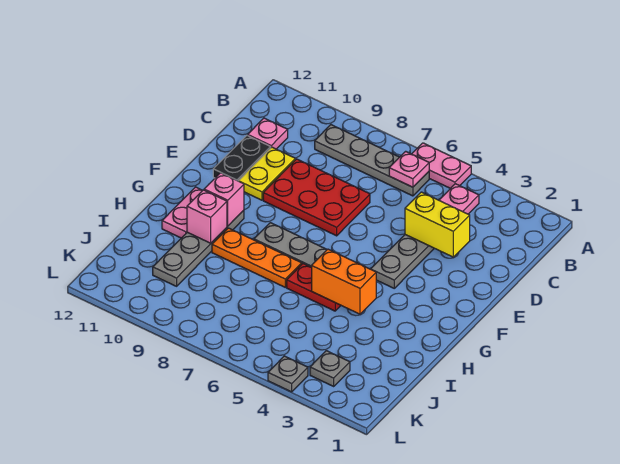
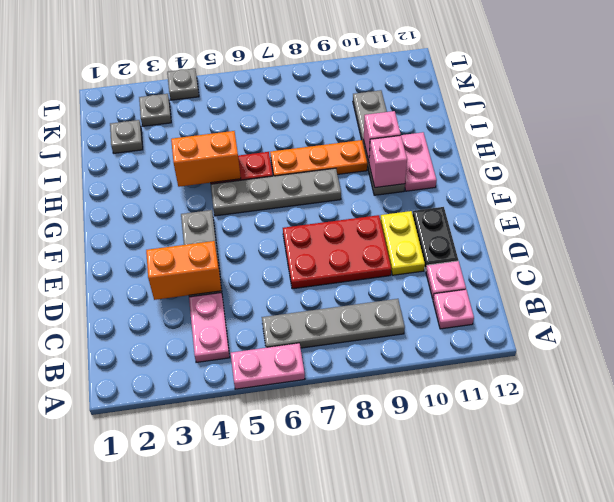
pink plate B6 level 2 -> pink plate B11 level 1
yellow brick D3:D4 level 2 -> orange brick D3:D4 level 2
none -> grey plate J2 level 1

